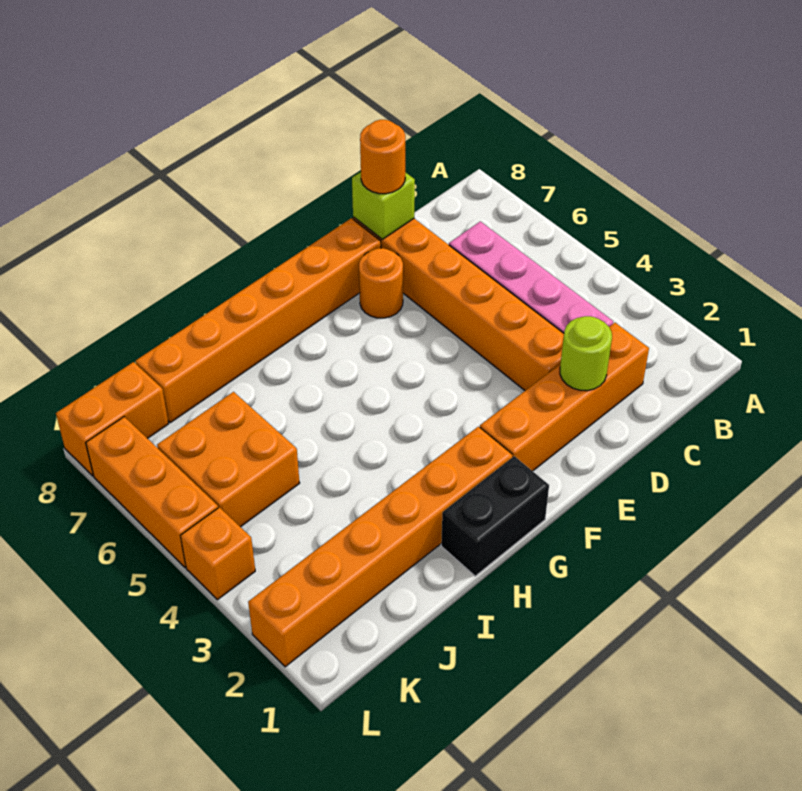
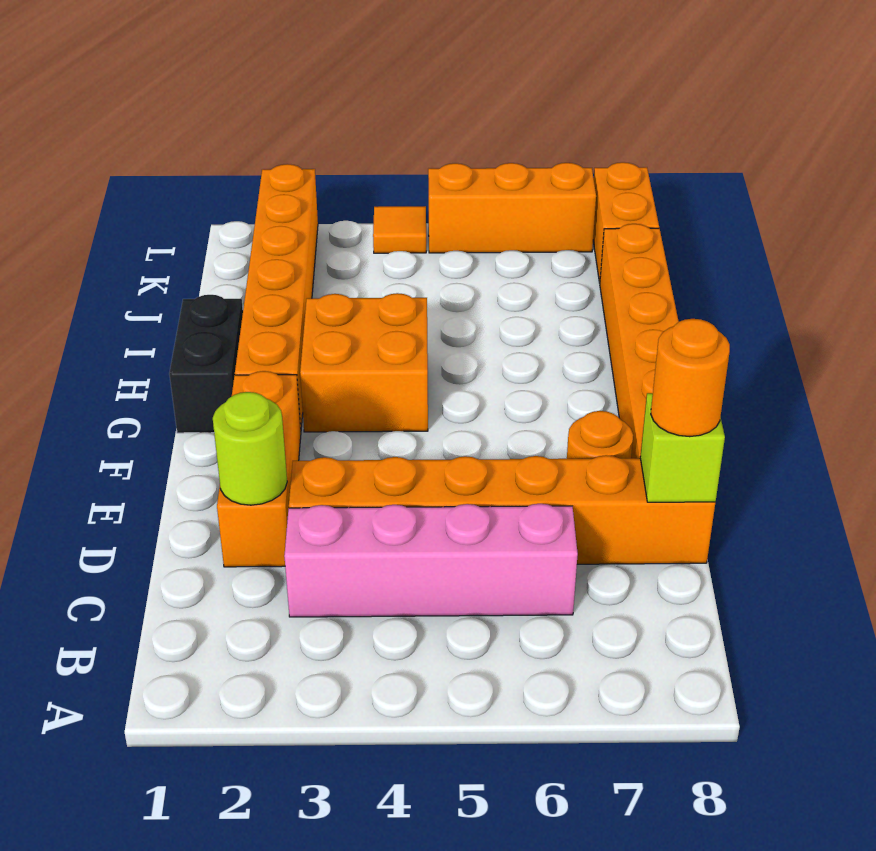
orange brick C2:F2 level 1 -> orange brick D2:F2 level 1
orange brick J5:K6 level 1 -> orange brick G3:H4 level 1
orange brick L4 level 1 -> orange tile L4 level 1

